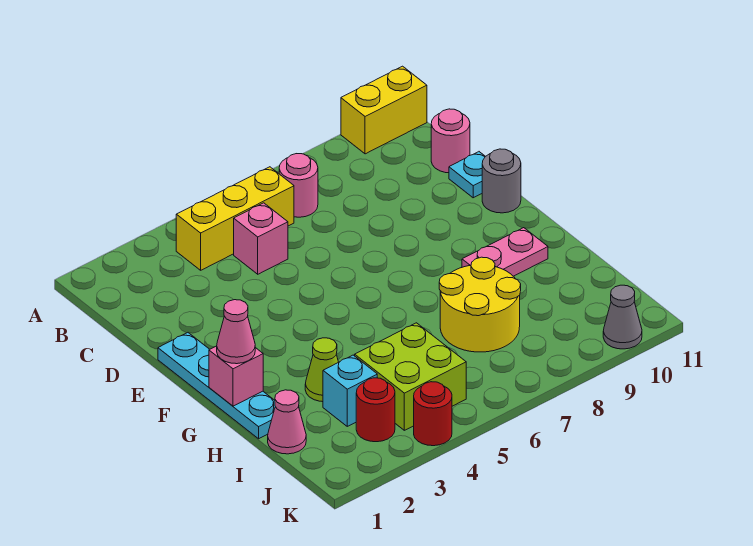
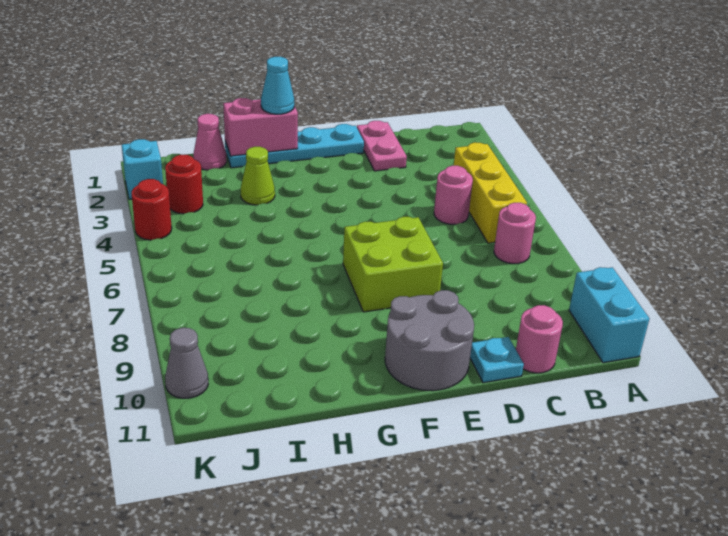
yellow brick A10:A11 level 1 -> cyan brick A10:A11 level 1
pink brick C5 level 1 -> pink round brick C5 level 1
grey round brick E11 level 1 -> grey round brick E10:F11 level 1
pink brick G1 level 2 -> pink brick G1:H1 level 2
pink cone G1 level 3 -> cyan cone G1 level 3
pink plate G9:G10 level 1 -> pink plate D1:D2 level 1
yellow round brick H7:I8 level 1 -> none
cyan brick I3 level 1 -> cyan brick K2 level 1
lime brick I4:J5 level 1 -> lime brick E7:F8 level 1

